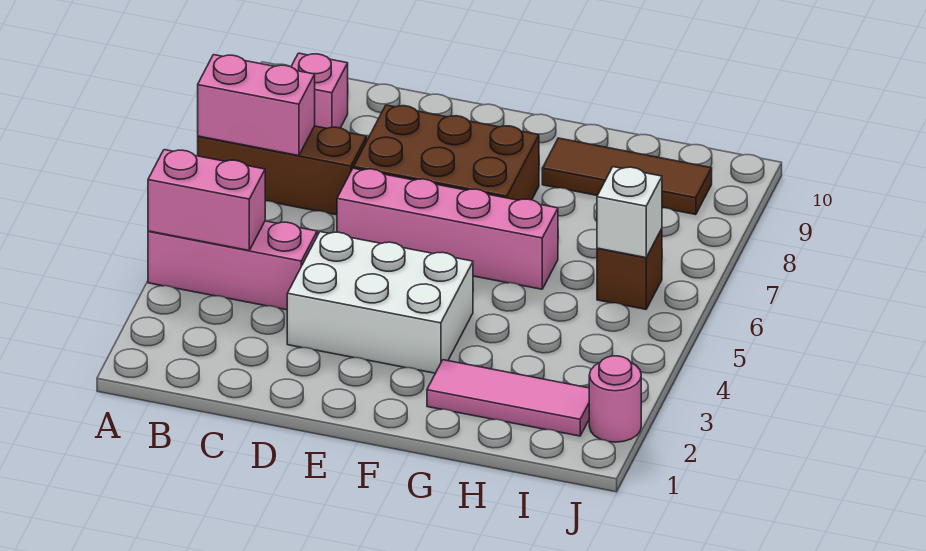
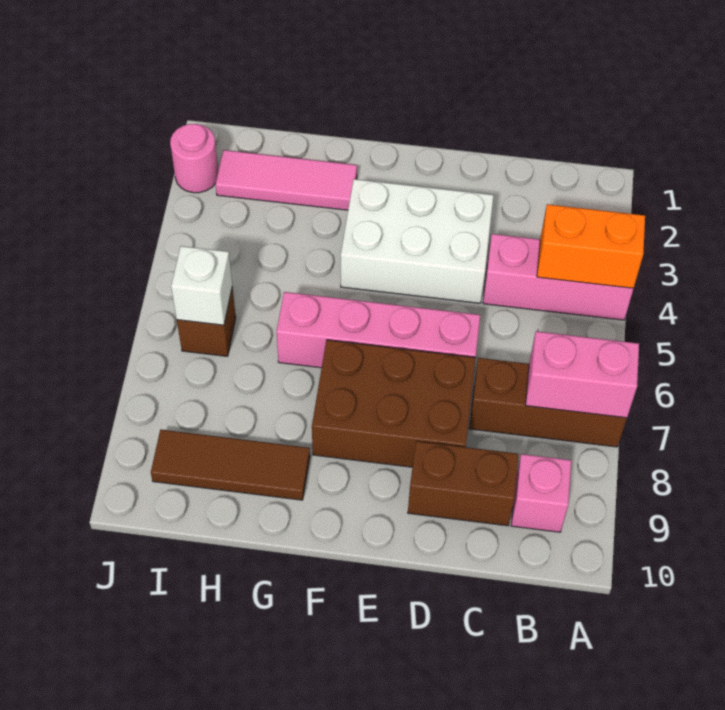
pink brick A4:B4 level 2 -> orange brick A4:B4 level 2
none -> brown brick C9:D9 level 1

